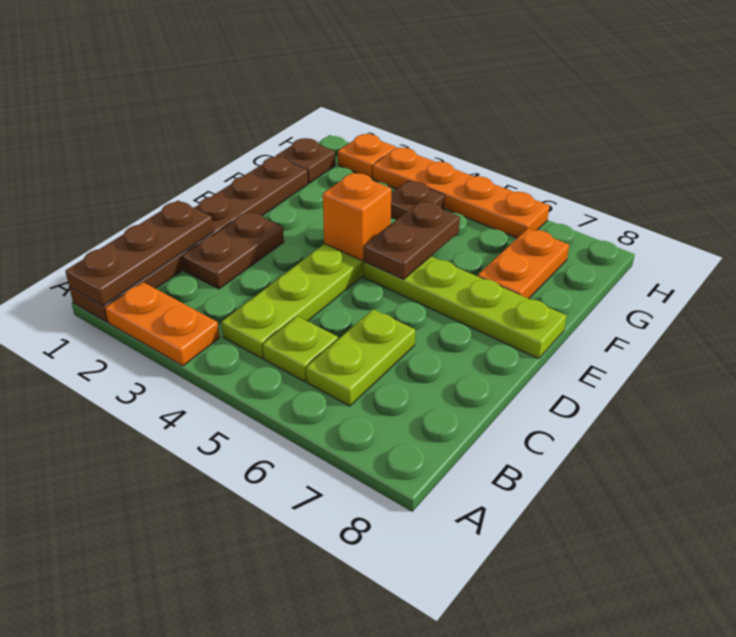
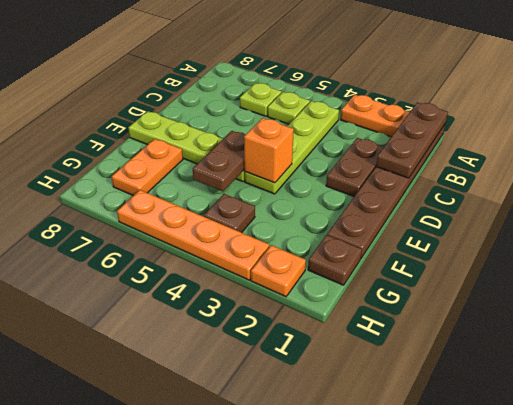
lime plate B6:C6 level 1 -> lime plate B6 level 1

